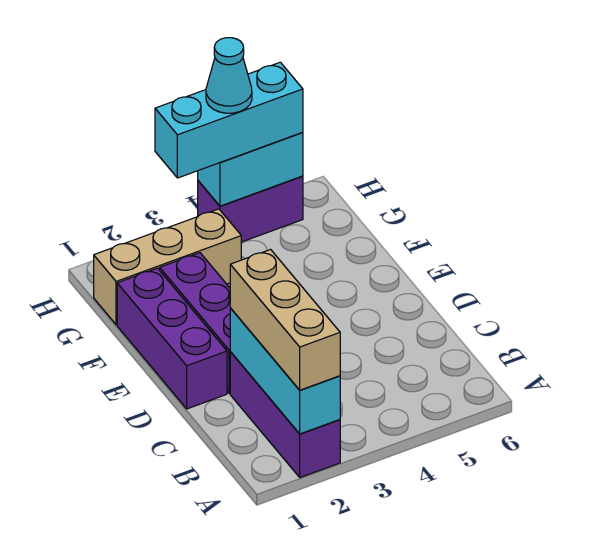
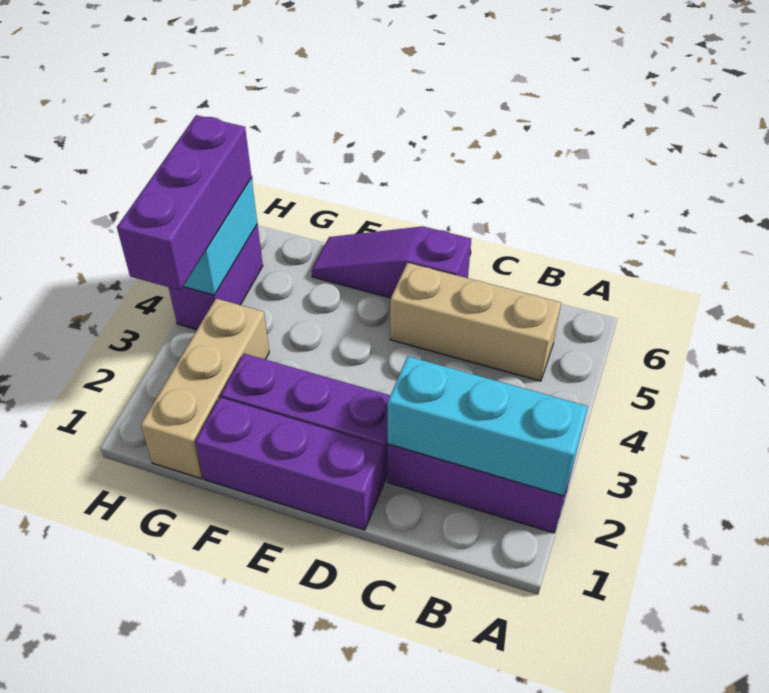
tan brick A2:C2 level 3 -> tan brick B5:D5 level 1
none -> purple slope D6:F6 level 1 top D
cyan brick H3:H5 level 3 -> purple brick H3:H5 level 3
cyan cone H4 level 4 -> none

